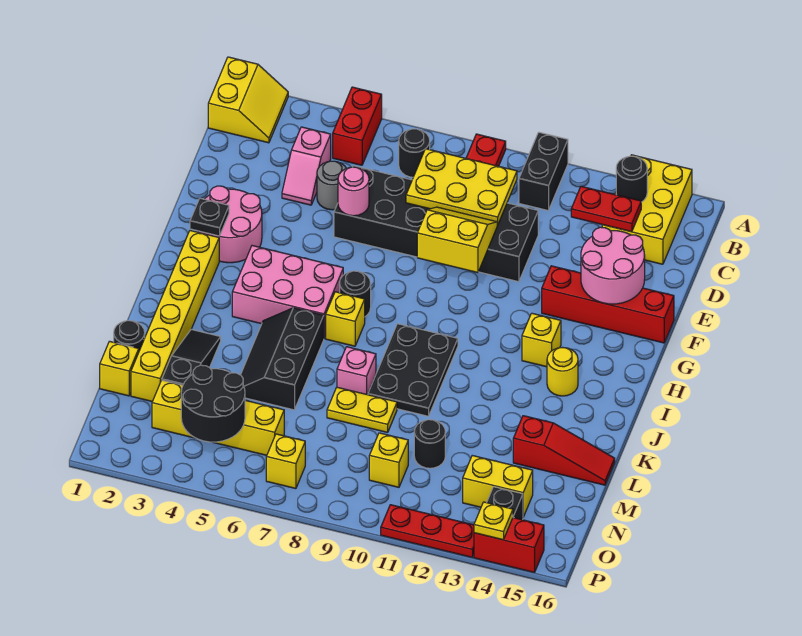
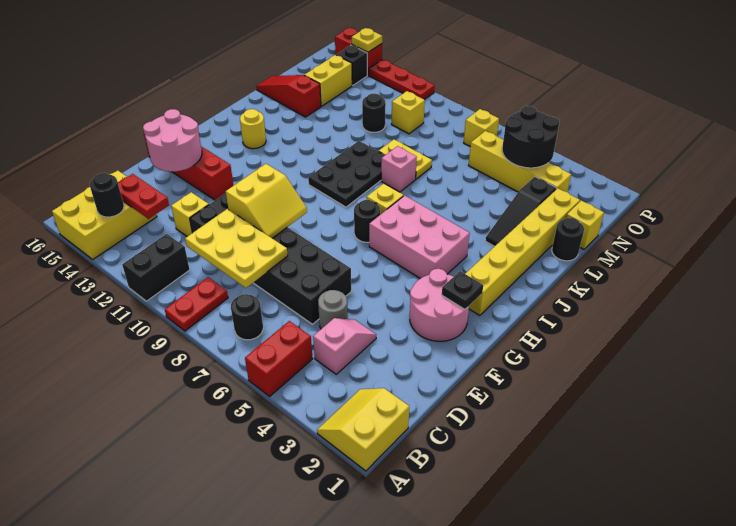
pink round brick E6 level 2 -> none
yellow slope E9:F10 level 2 top F -> yellow slope E9:F10 level 2 top 10
yellow brick H13 level 1 -> yellow brick D12 level 1
black slope J5:L6 level 1 top 6 -> none
yellow brick N13:N14 level 1 -> yellow brick M14:N14 level 1

